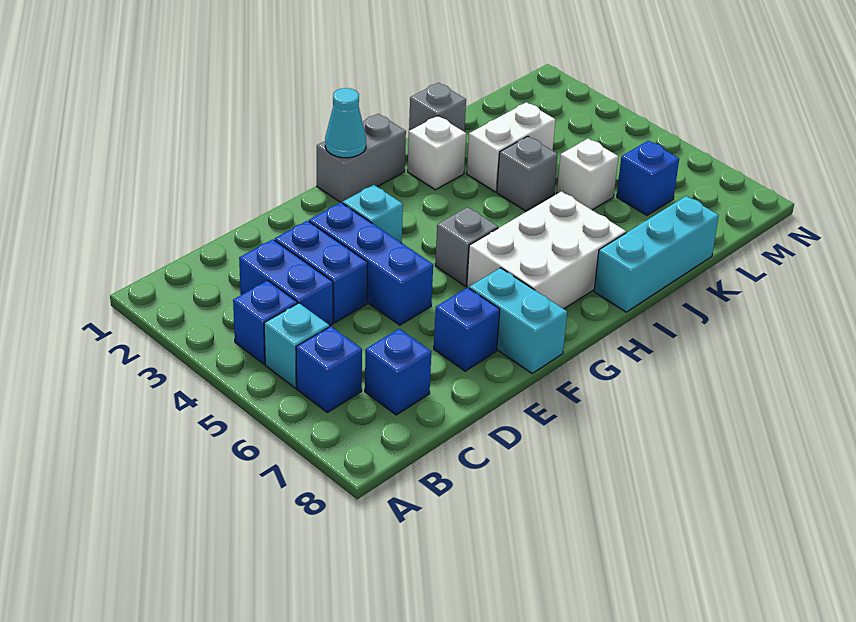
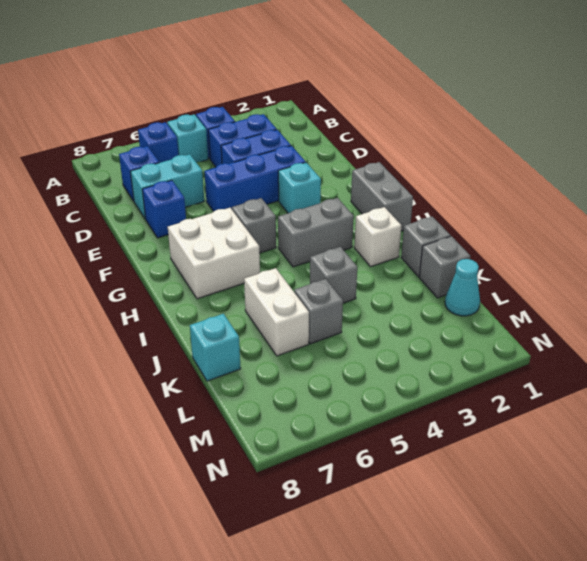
cyan brick F7:F8 level 1 -> cyan brick D6:D7 level 1
cyan cone G1 level 2 -> cyan cone L1 level 1
white brick G6:I7 level 1 -> white brick G6:H7 level 1
none -> grey brick H3:H4 level 1
cyan brick I8:K8 level 1 -> cyan brick K8 level 1
white brick J3:K3 level 1 -> white brick J6:K6 level 1
none -> grey brick K1 level 1
white brick K5 level 1 -> grey brick K5 level 1
blue brick L6 level 1 -> none

